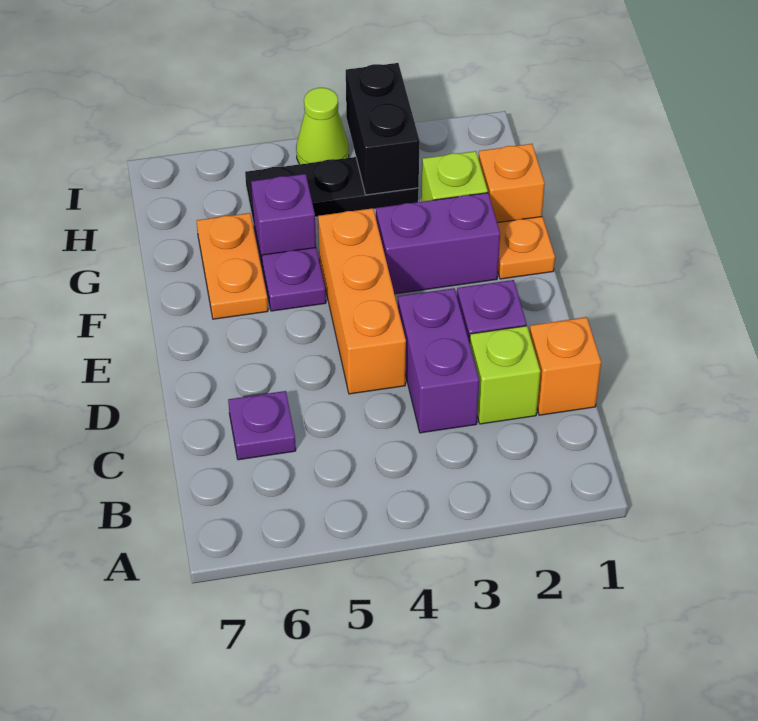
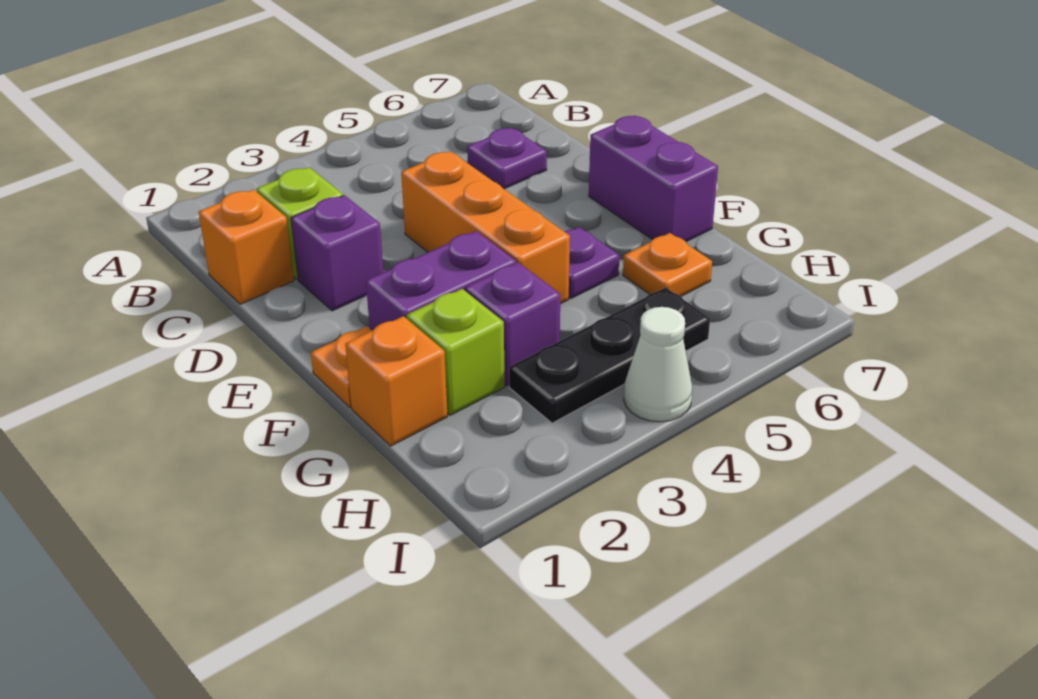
purple brick C3:D3 level 1 -> purple brick E7:F7 level 1
orange plate F6:G6 level 1 -> orange plate G6 level 1
purple brick G5 level 1 -> purple brick G3 level 1
black brick H3:I3 level 2 -> none
lime cone I4 level 1 -> white cone I4 level 1

